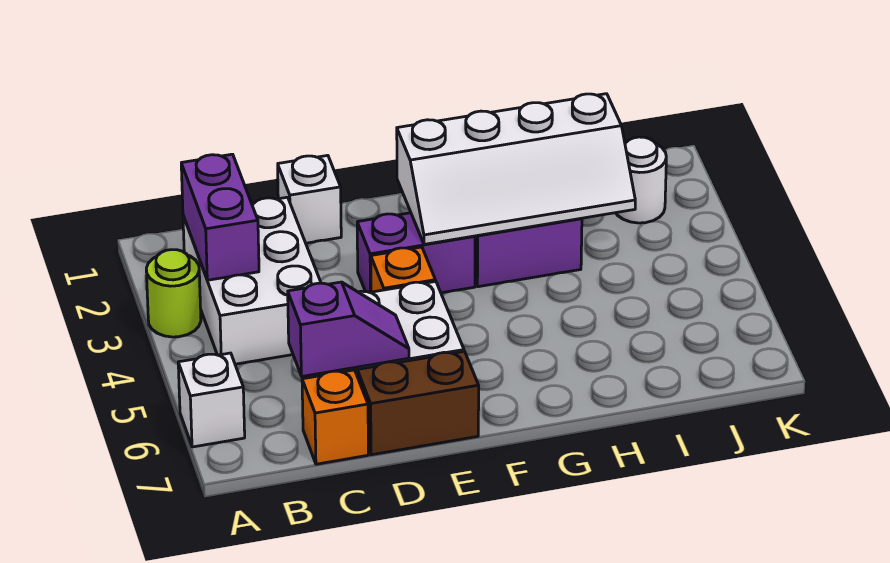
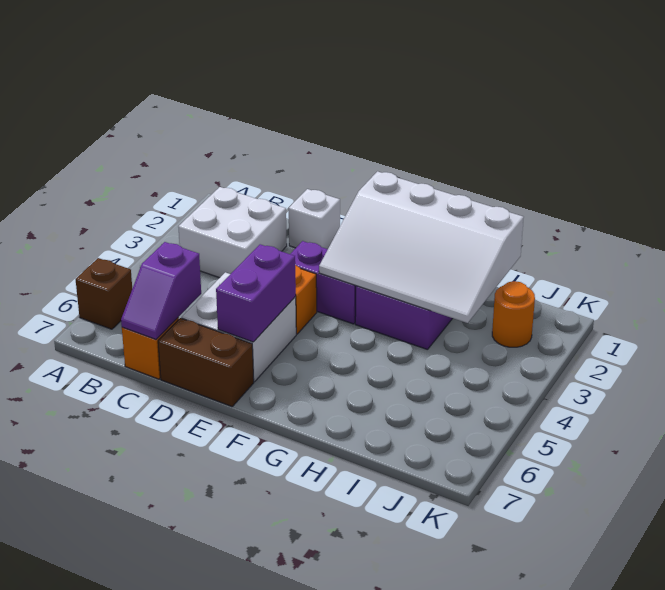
lime round brick A3 level 1 -> none
white brick A6 level 1 -> brown brick A6 level 1
white brick B2:C4 level 1 -> white brick B2:C3 level 1
purple brick B2:B3 level 2 -> purple brick E5:E6 level 2
purple slope C6:D6 level 2 top C -> purple slope C6:C7 level 2 top 6
white slope F2:I3 level 2 top 2 -> white slope F1:I3 level 2 top 1
white round brick J2 level 1 -> orange round brick J2 level 1

